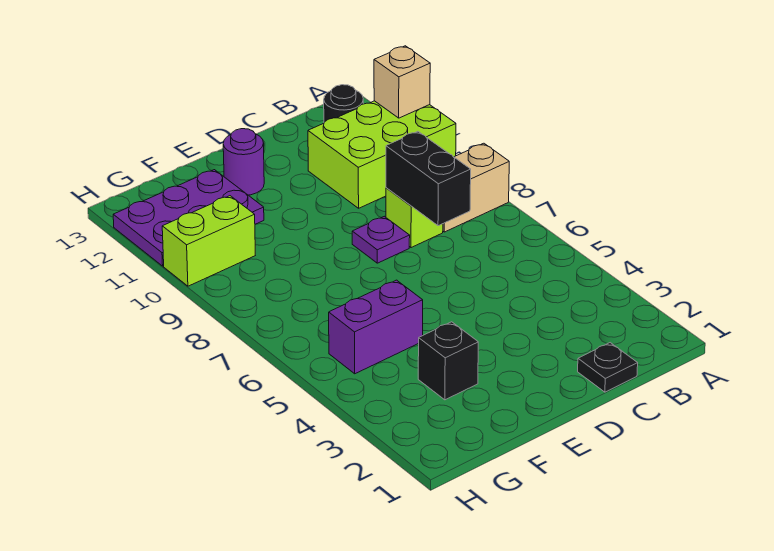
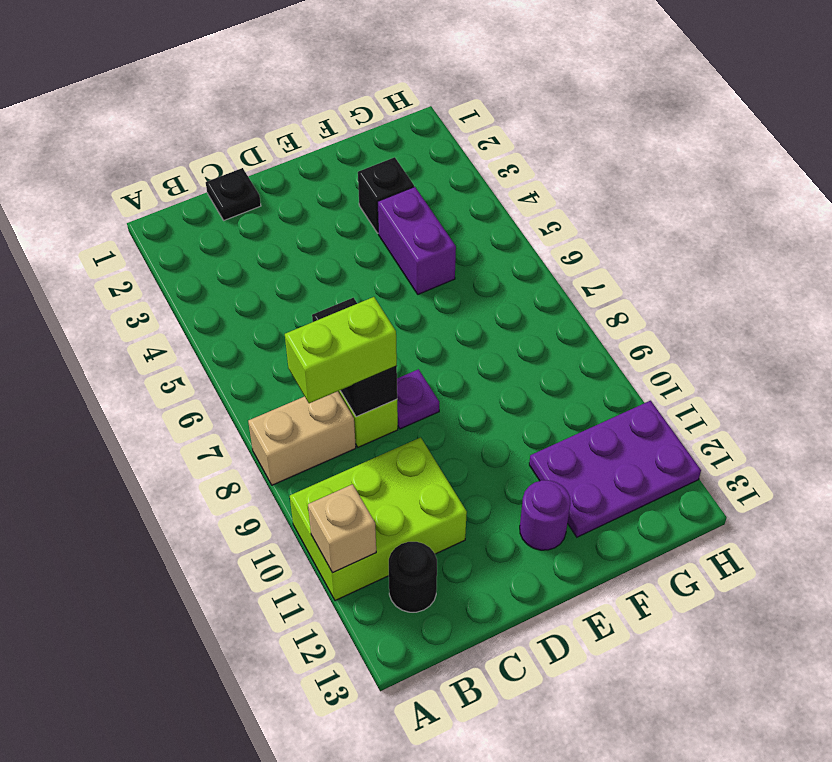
purple brick F5:G5 level 1 -> purple brick F4:F5 level 1
lime brick G10:H10 level 1 -> lime brick B8:C8 level 3

